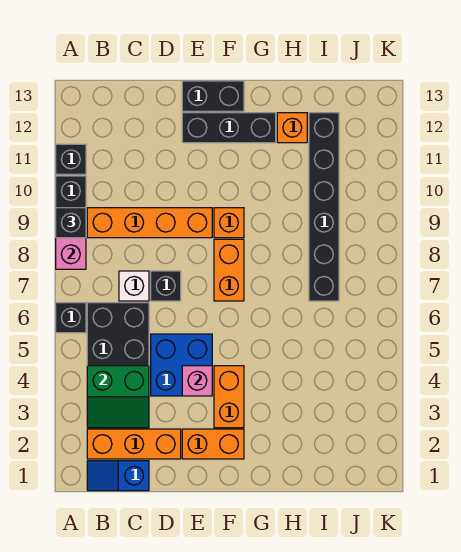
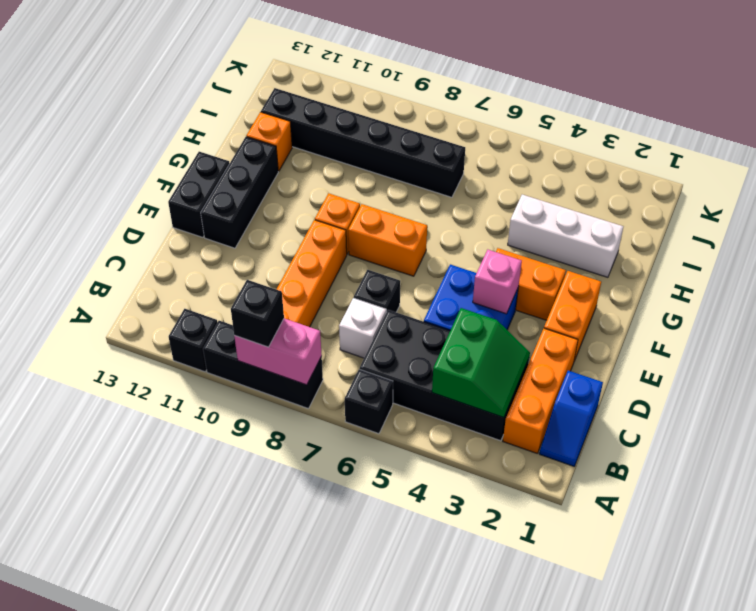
none -> white brick H2:H4 level 1

